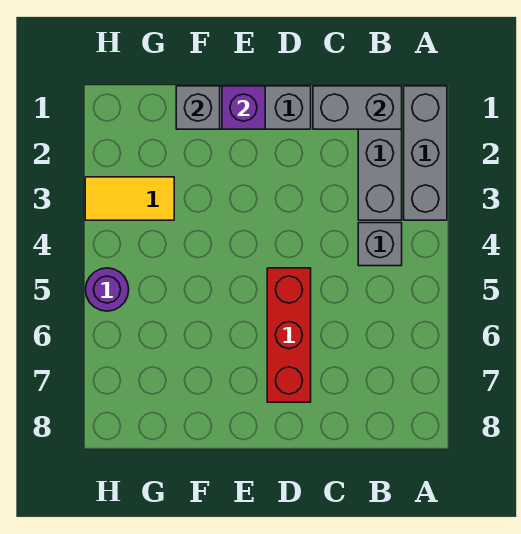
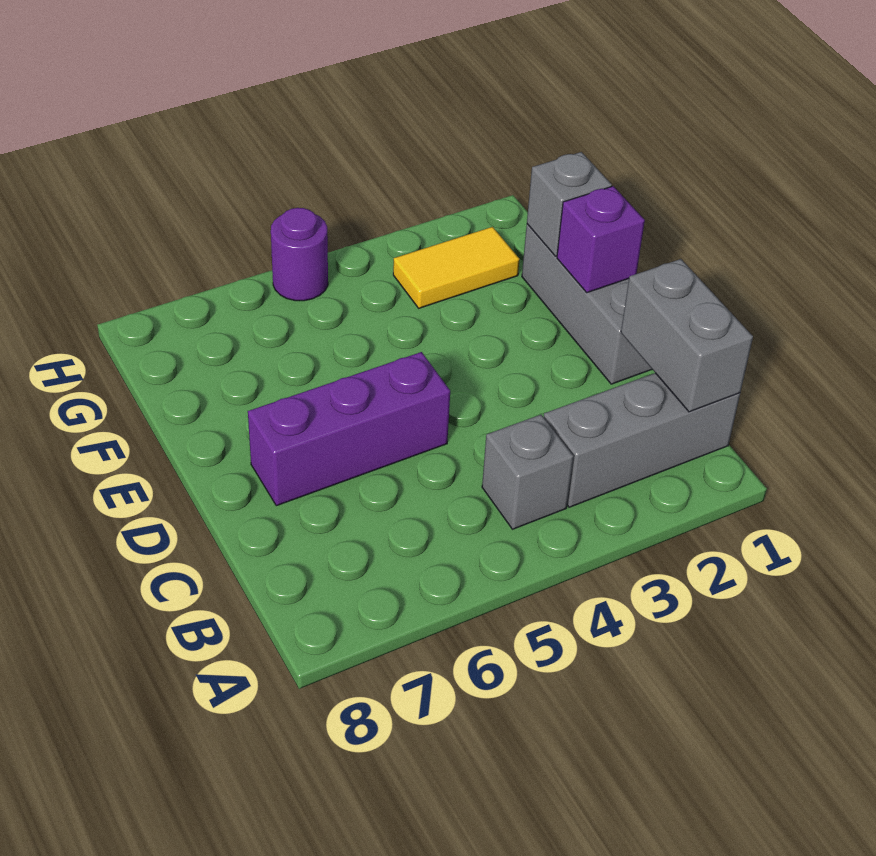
grey brick A1:A3 level 1 -> none
red brick D5:D7 level 1 -> purple brick D5:D7 level 1
yellow tile G3:H3 level 1 -> yellow tile G2:G3 level 1

